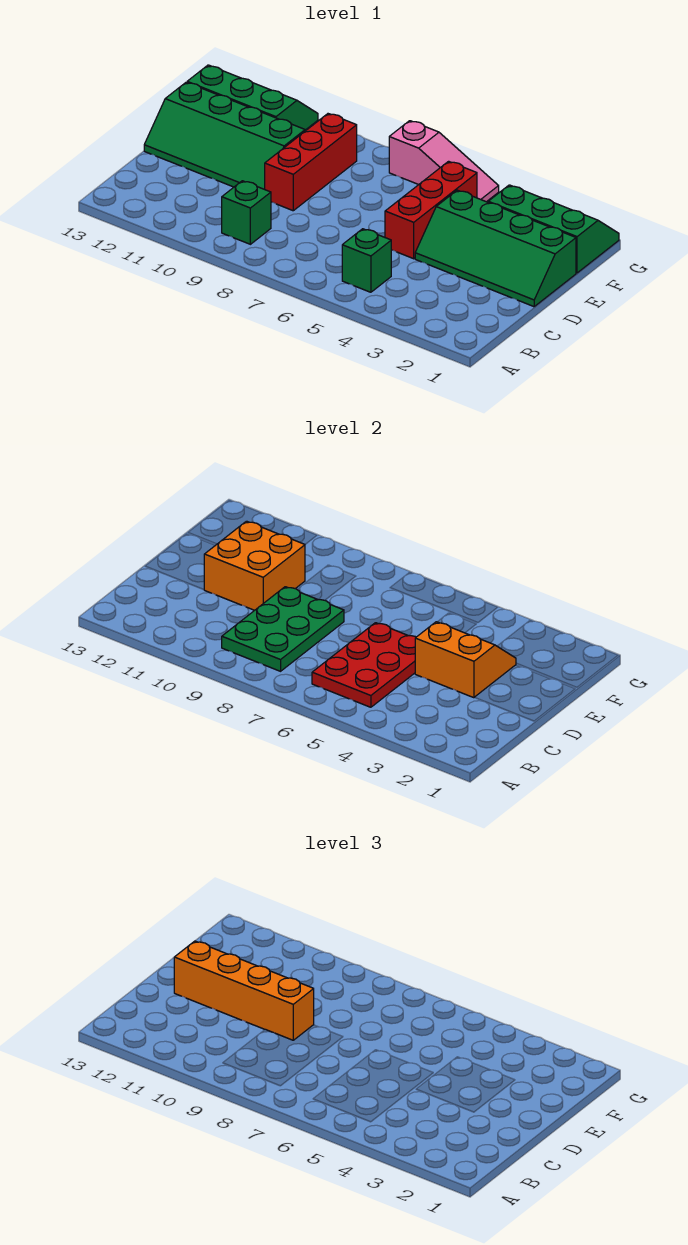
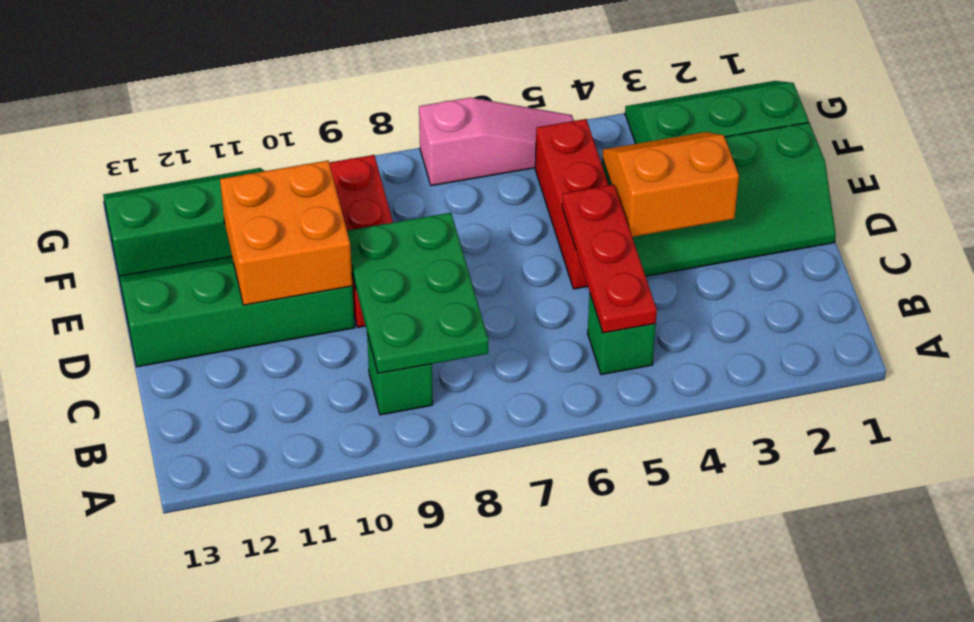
red plate B5:D6 level 2 -> red plate B5:D5 level 2
orange brick D9:D12 level 3 -> none
green slope D10:E13 level 1 top E -> green slope D10:E13 level 1 top D

